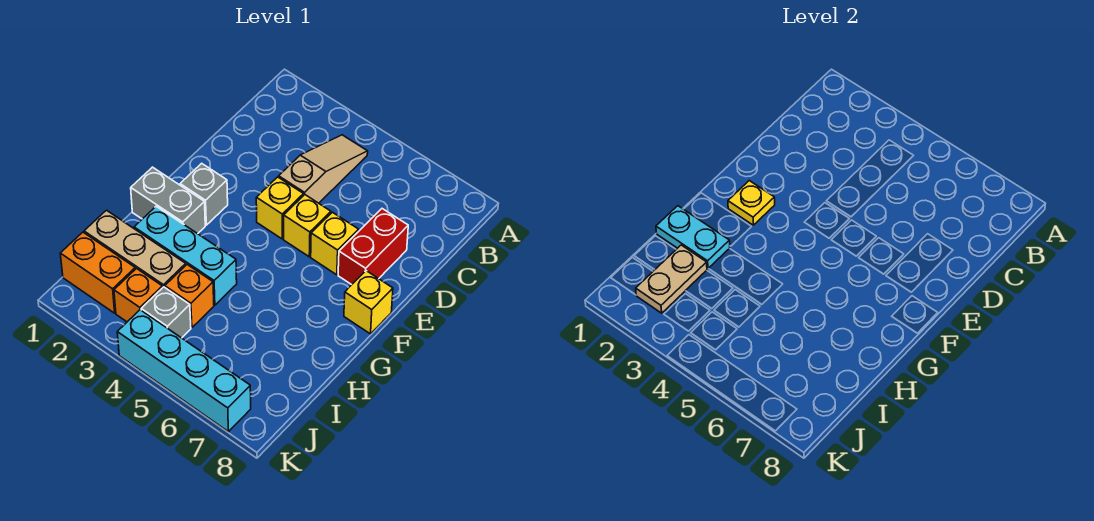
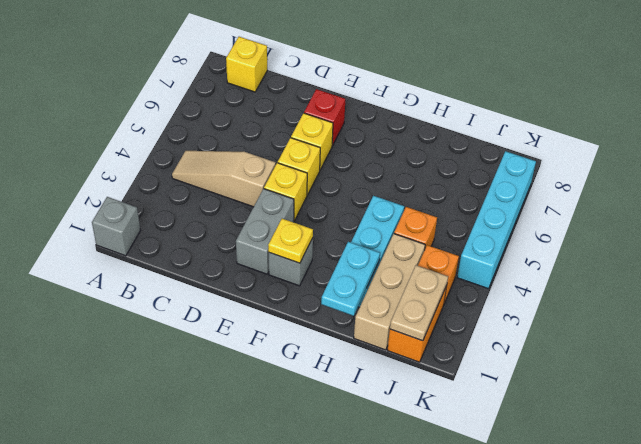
red brick D7:E7 level 1 -> red brick E7 level 1
yellow brick F8 level 1 -> yellow brick B8 level 1
grey brick G1:G2 level 1 -> grey brick E2:E3 level 1
tan plate I2:J2 level 2 -> tan plate J1:J2 level 2
grey brick J4 level 1 -> grey brick A1 level 1

